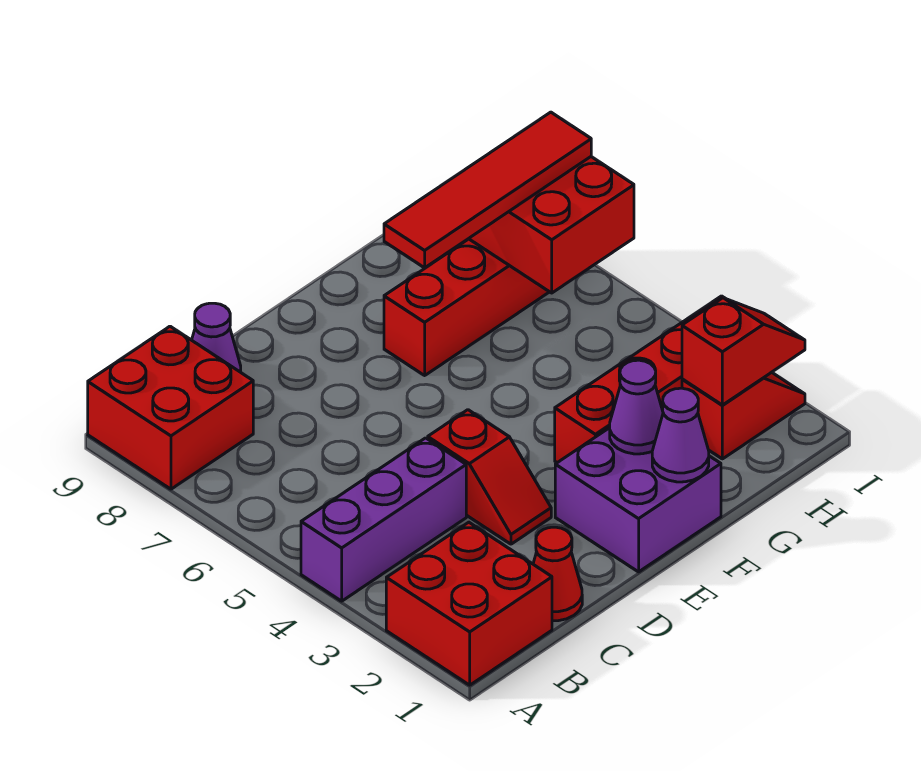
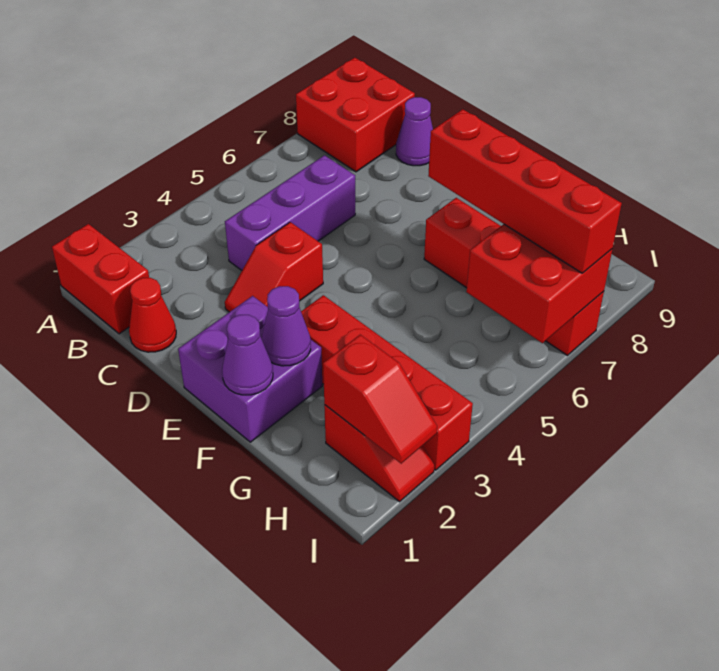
red brick A1:B2 level 1 -> red brick A1:B1 level 1
purple brick A4:C4 level 1 -> purple brick C4:C6 level 1
red tile F7:I7 level 3 -> red brick F7:I7 level 3

